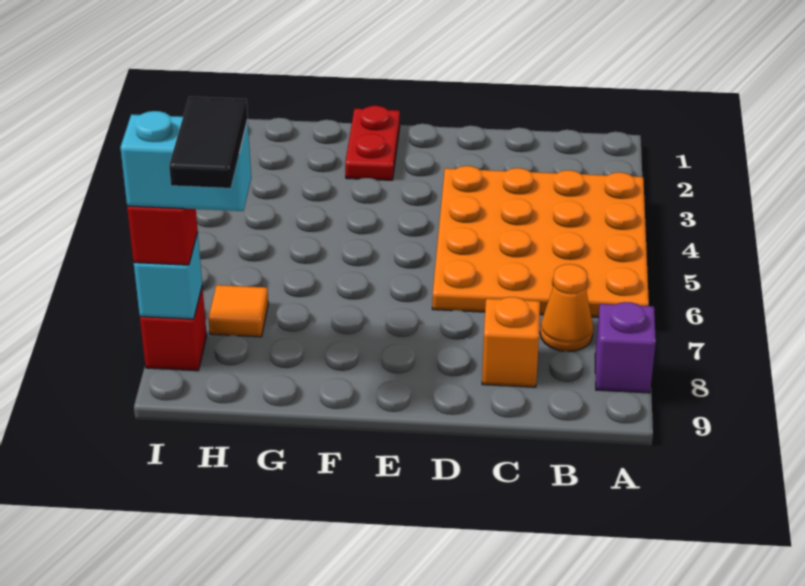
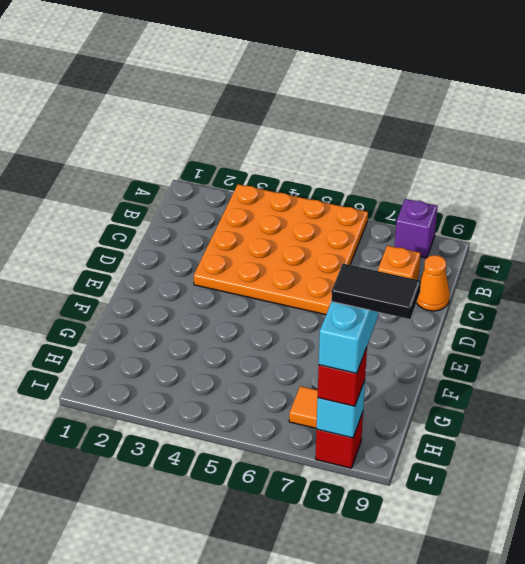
orange cone B7 level 1 -> orange cone C9 level 1
red plate F1:F2 level 1 -> none

